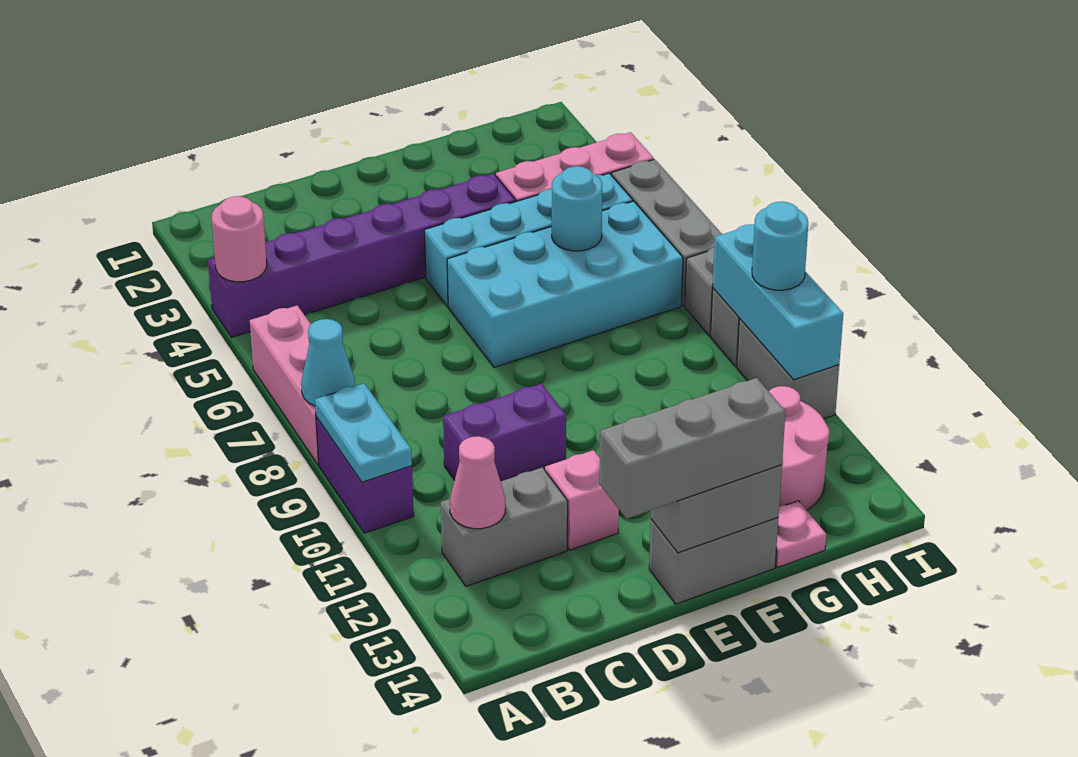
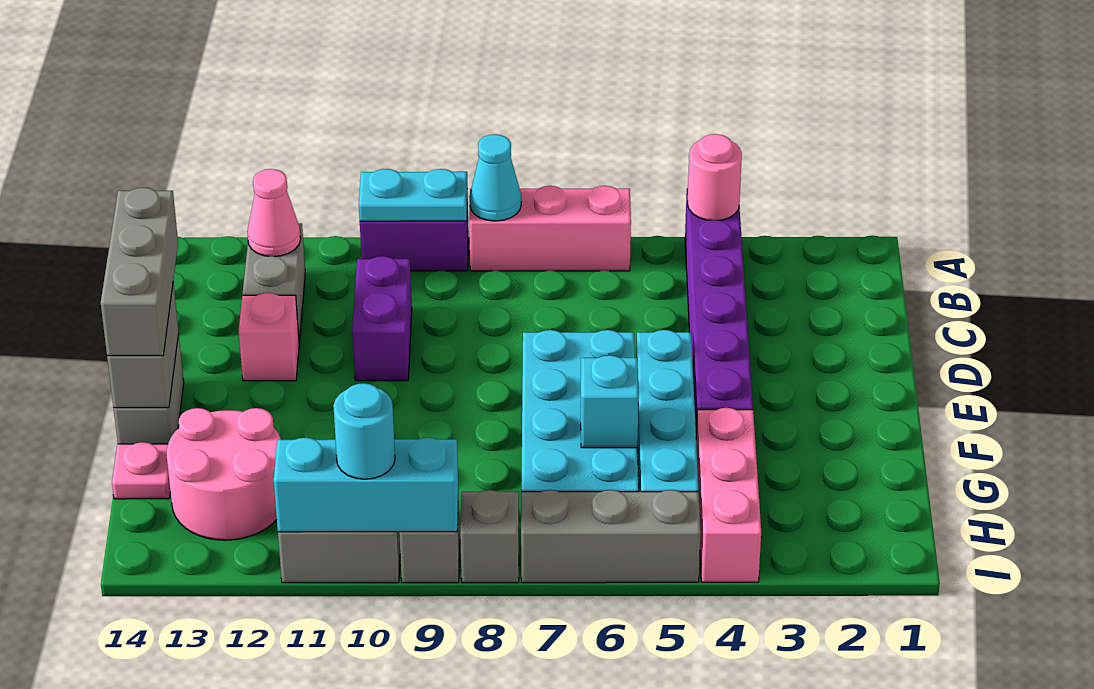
cyan round brick G6 level 2 -> cyan brick G6 level 2

